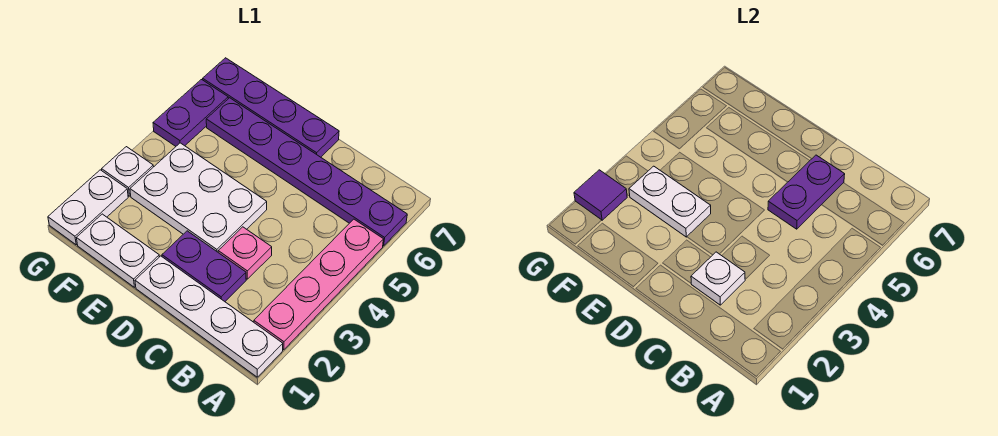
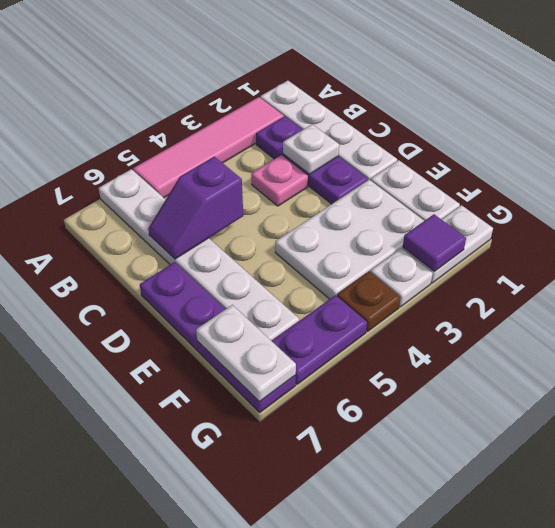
pink plate A2:A5 level 1 -> pink tile A2:A5 level 1
purple plate A6:F6 level 1 -> white plate A6:F6 level 1
purple plate C2:D2 level 1 -> purple plate B2:D2 level 1
purple plate C5:C6 level 2 -> purple slope C5:C6 level 2 top 5
white plate D3:F4 level 1 -> white plate E2:F4 level 1
white plate E3:F3 level 2 -> white plate F7:G7 level 2
none -> brown plate G4 level 1

